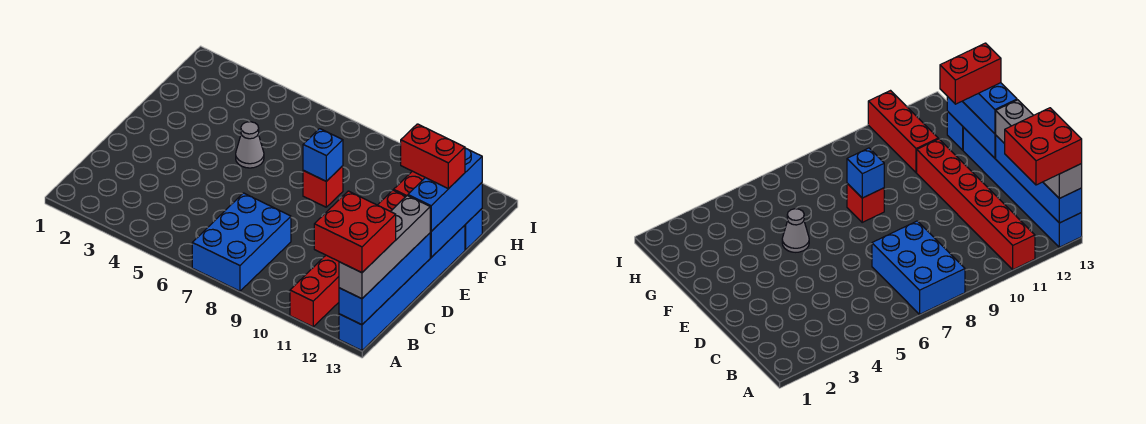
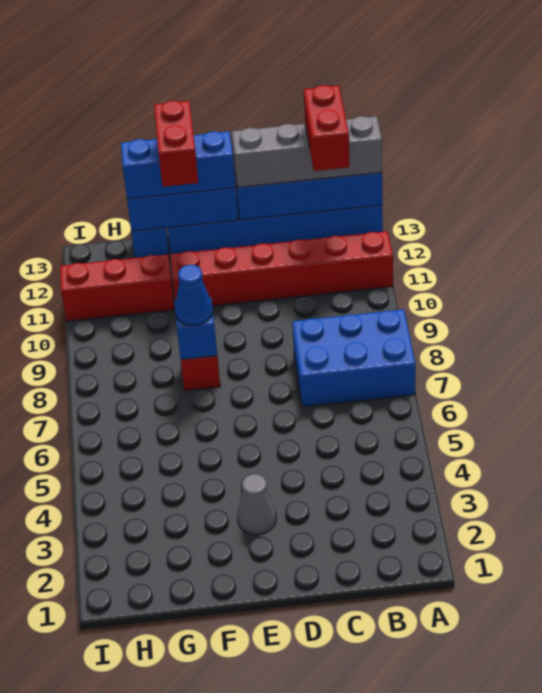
red brick A12:B13 level 4 -> red brick B12:B13 level 4
grey cone F5 level 1 -> grey cone E3 level 1
none -> blue cone F8 level 3

